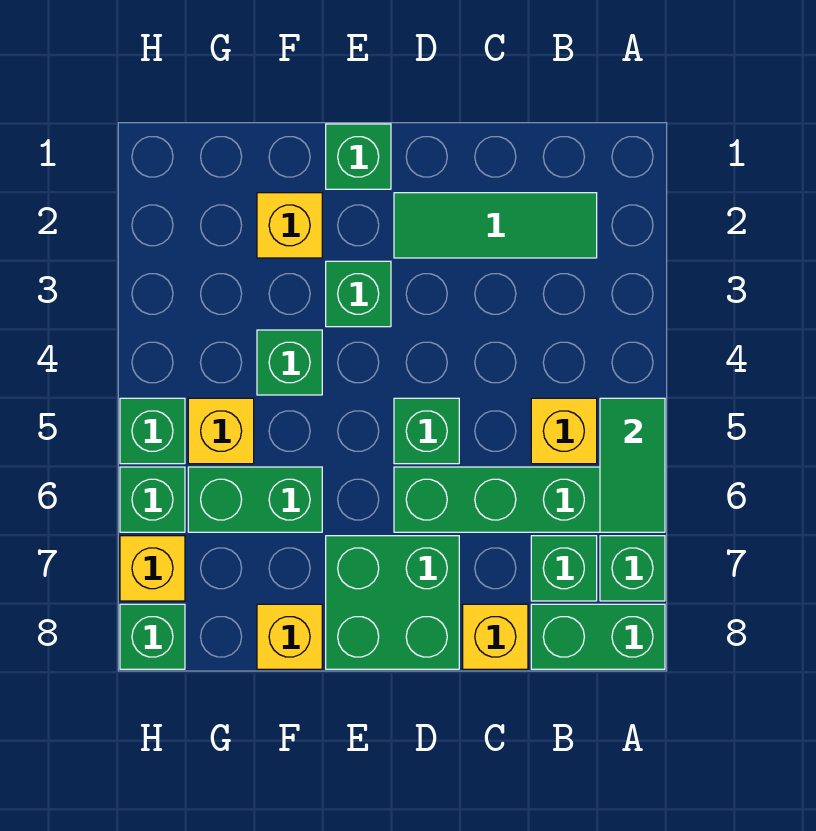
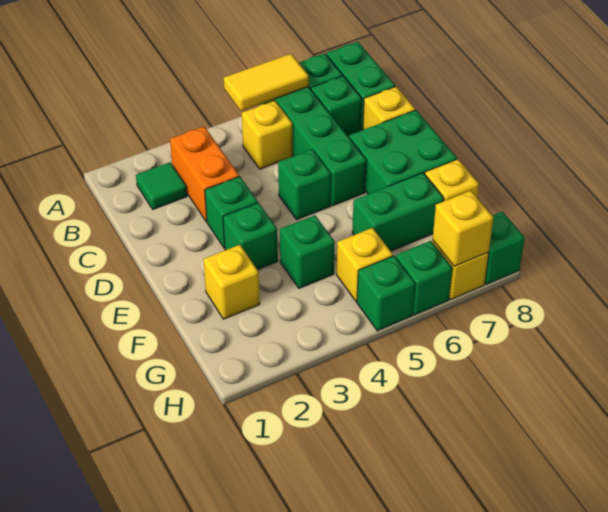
green tile A5:A6 level 2 -> yellow tile A5:A6 level 2
green tile B2:D2 level 1 -> green tile B2 level 1
none -> orange brick B3:C3 level 1
green brick E1 level 1 -> green brick D3 level 1
green brick F6:G6 level 1 -> green brick F6:F7 level 1
none -> yellow brick H7 level 2

